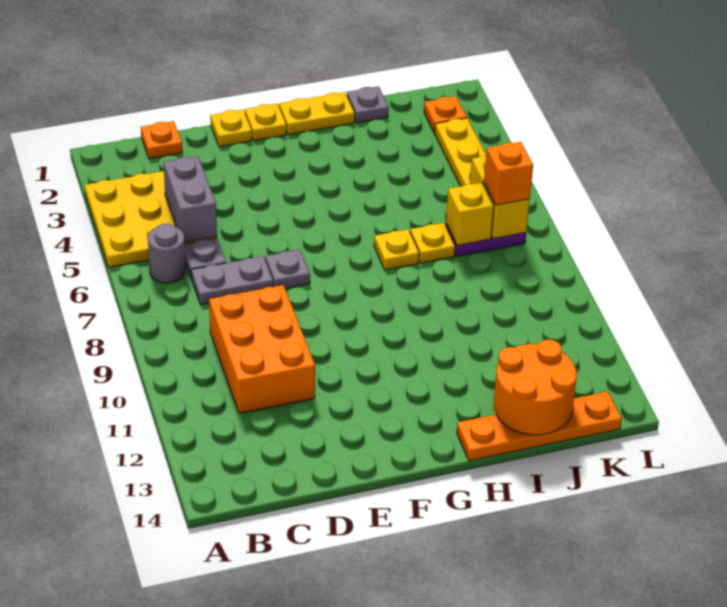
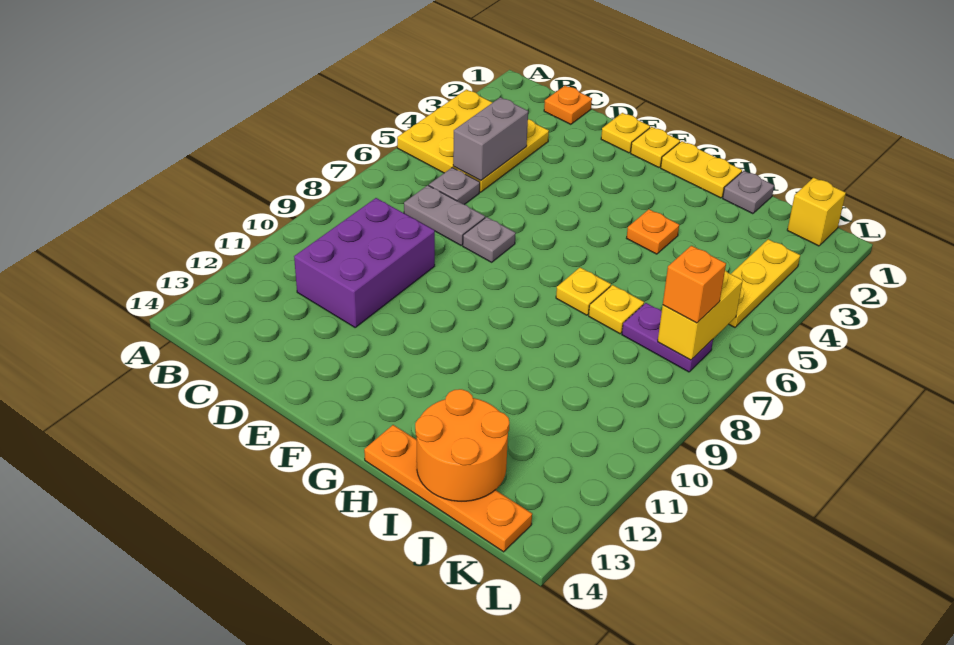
grey round brick B6 level 1 -> none
orange brick C9:D11 level 1 -> purple brick C9:D11 level 1
yellow brick J7 level 2 -> yellow brick K1 level 1
orange plate K2 level 1 -> orange plate H4 level 1

